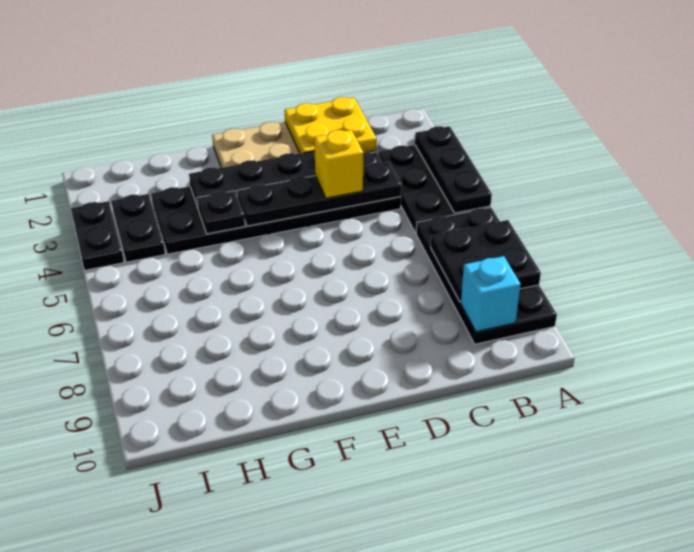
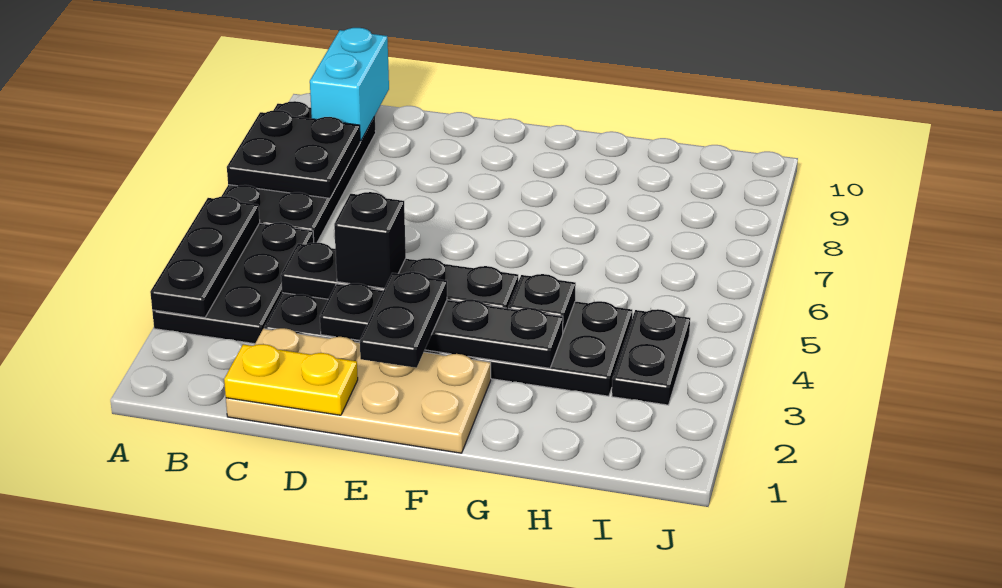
cyan brick B9 level 2 -> cyan brick B9:B10 level 2
yellow plate C1:D2 level 2 -> yellow plate C1:D1 level 2
yellow brick D4 level 3 -> black brick D4 level 3
black plate J3:J4 level 1 -> black plate E2:E3 level 3

